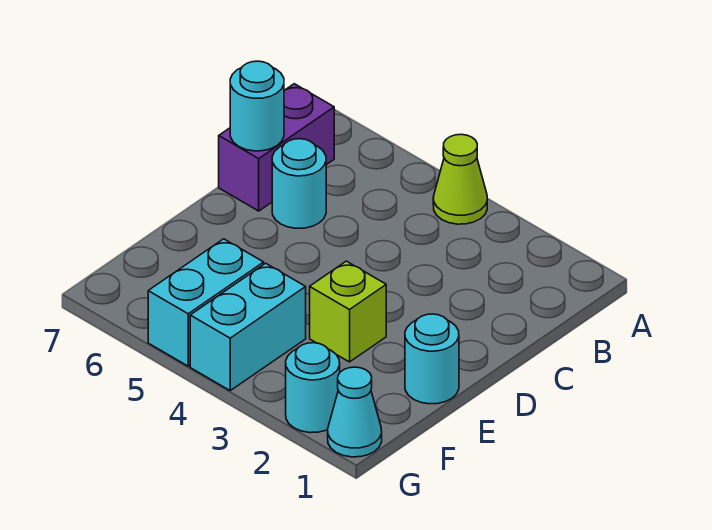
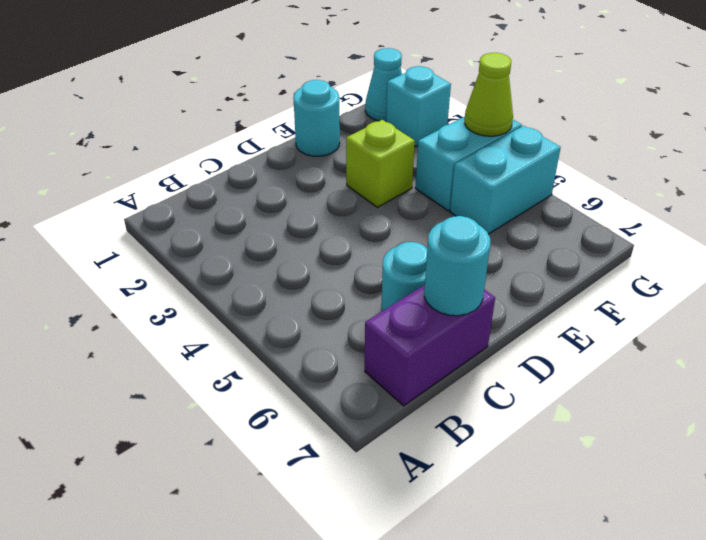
lime cone A4 level 1 -> lime cone G4 level 2
cyan round brick G2 level 1 -> cyan brick G2 level 1

